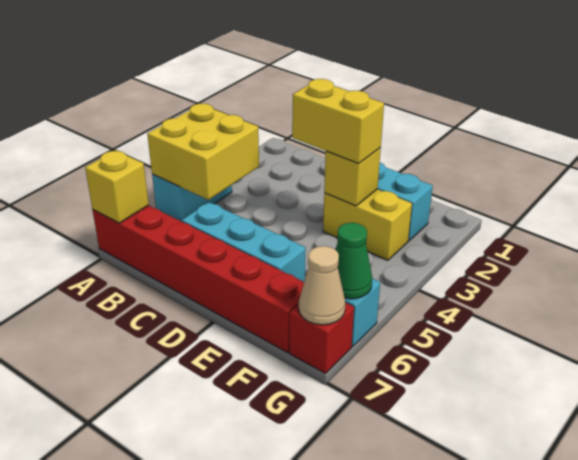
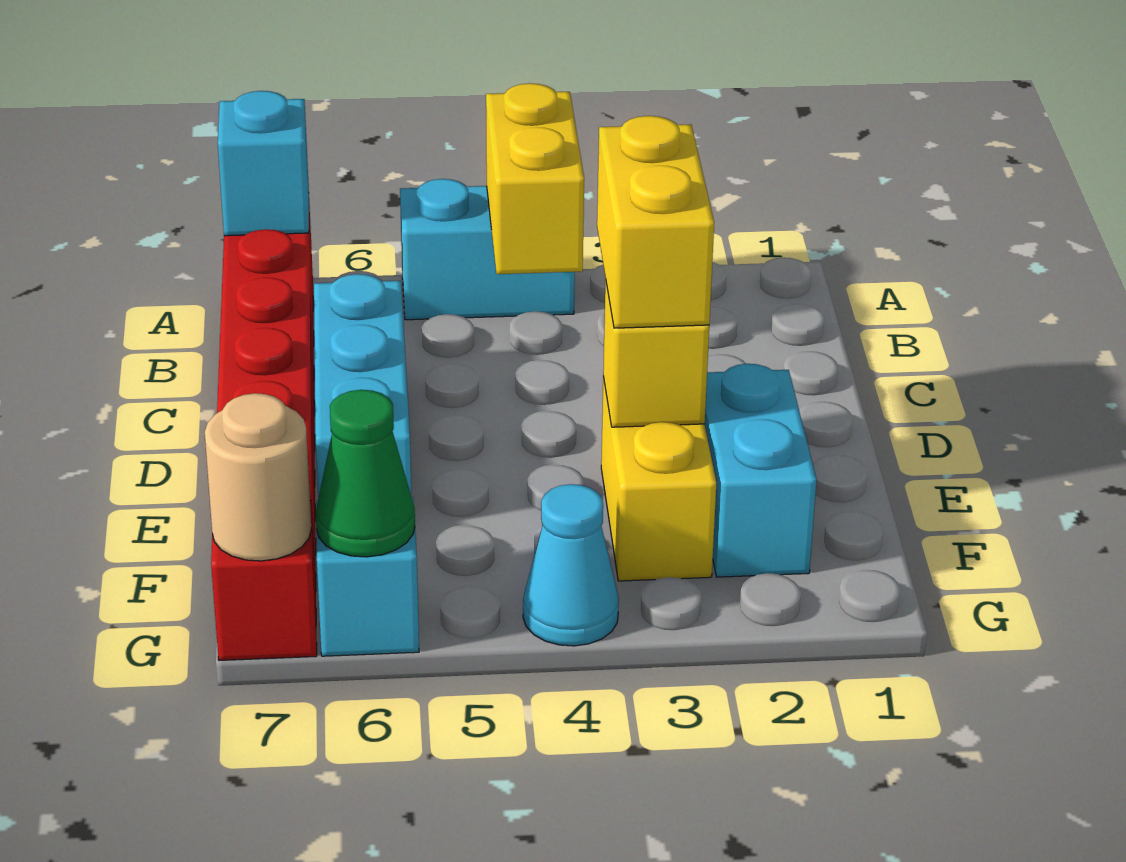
yellow brick A4:B5 level 2 -> yellow brick A4:B4 level 2
yellow brick A7 level 2 -> cyan brick A7 level 2
none -> cyan cone G4 level 1
tan cone G7 level 2 -> tan round brick G7 level 2

